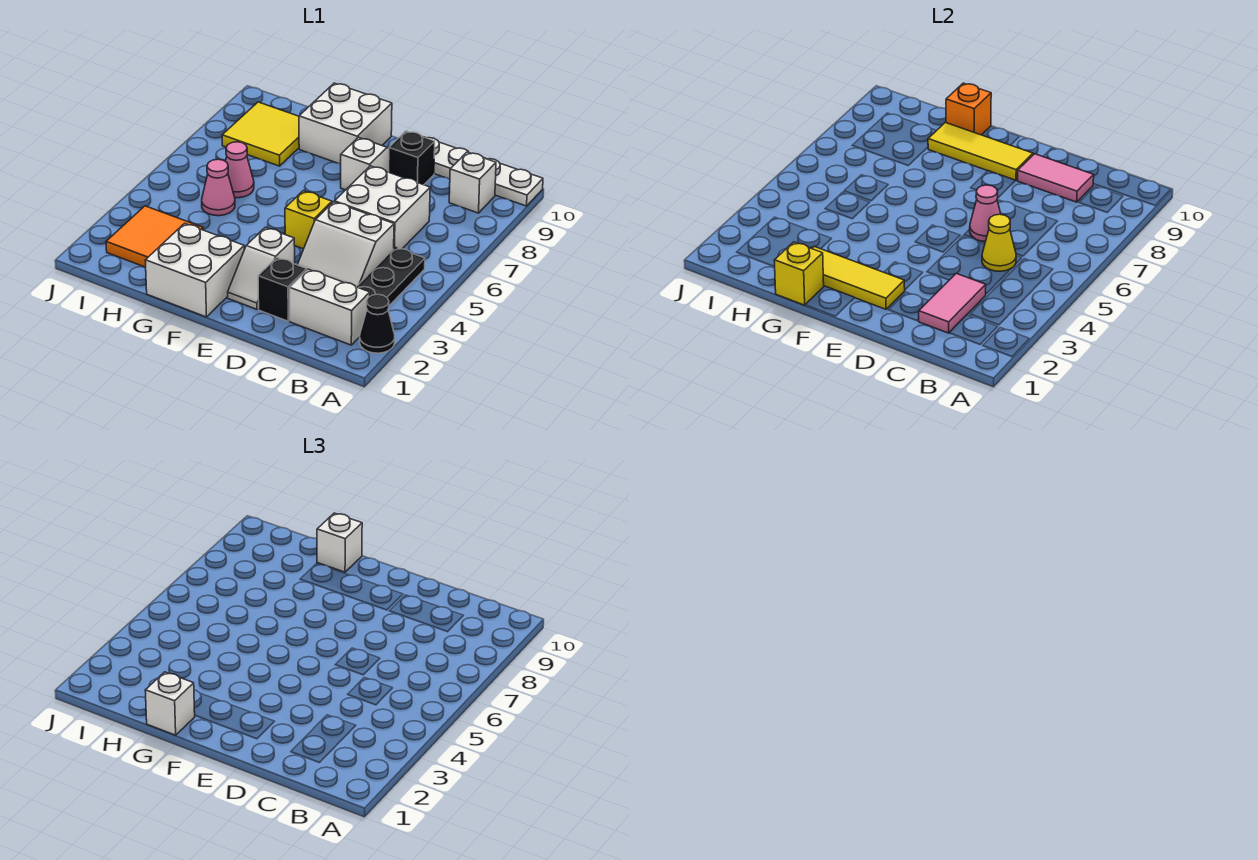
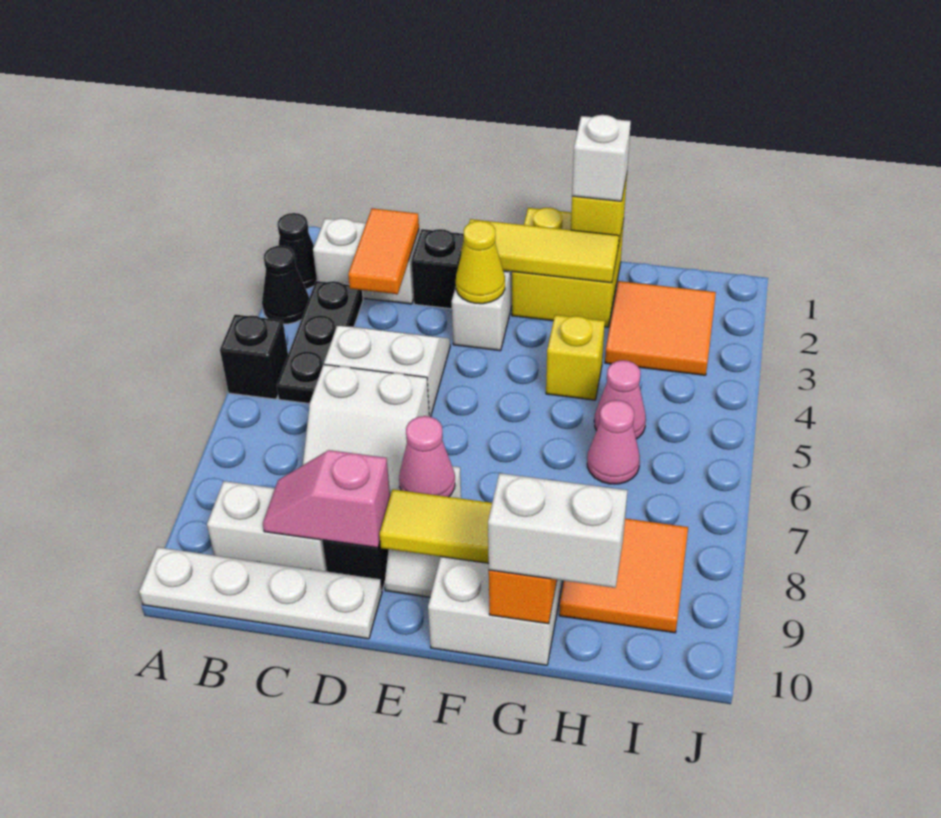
none -> black cone A3 level 1
none -> black brick A5 level 1
white brick B9 level 1 -> white brick B9:C9 level 1
pink tile C2:C3 level 2 -> orange tile C2:C3 level 2
yellow cone C5 level 2 -> yellow cone E3 level 2
white brick C6:D7 level 1 -> white slope C6:D7 level 1 top 6
pink tile C9:D9 level 2 -> pink slope C9:D9 level 2 top D
pink cone D6 level 2 -> pink cone E8 level 2
yellow brick E5 level 1 -> yellow brick G4 level 1
white brick F1:G2 level 1 -> yellow brick F1:G2 level 1
white brick G10 level 3 -> white brick G10:H10 level 3
yellow tile H8:I9 level 1 -> orange tile H8:I9 level 1

